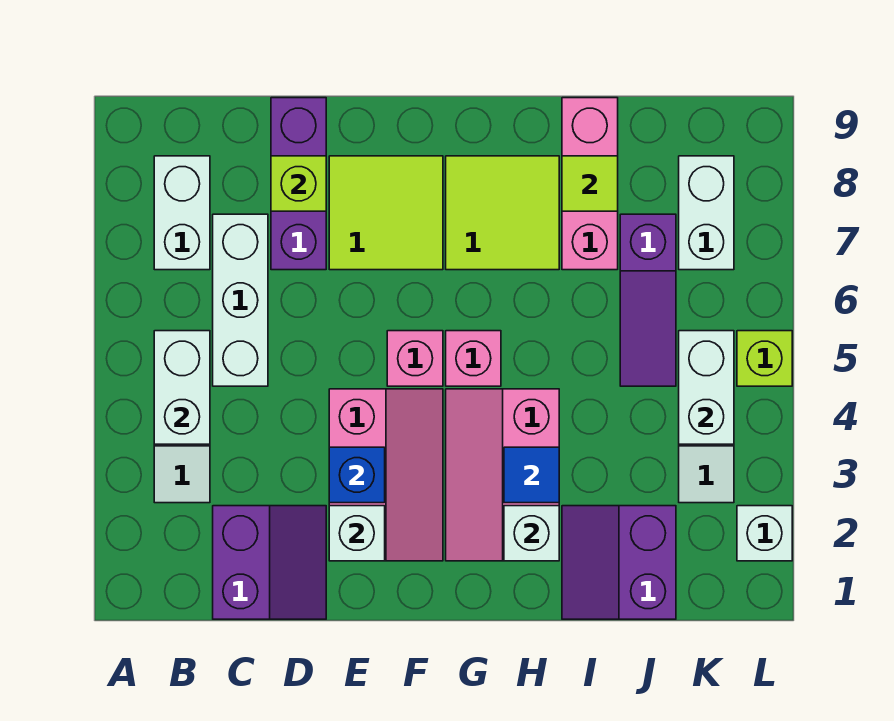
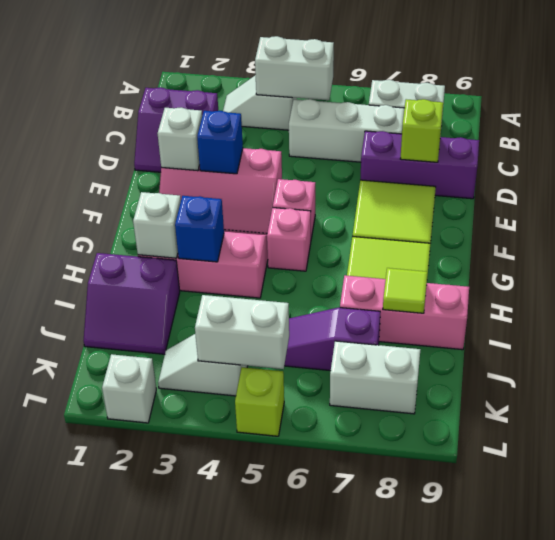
blue tile H3 level 2 -> blue brick H3 level 2
purple slope I1:J2 level 1 top J -> purple slope I1:J2 level 1 top I

